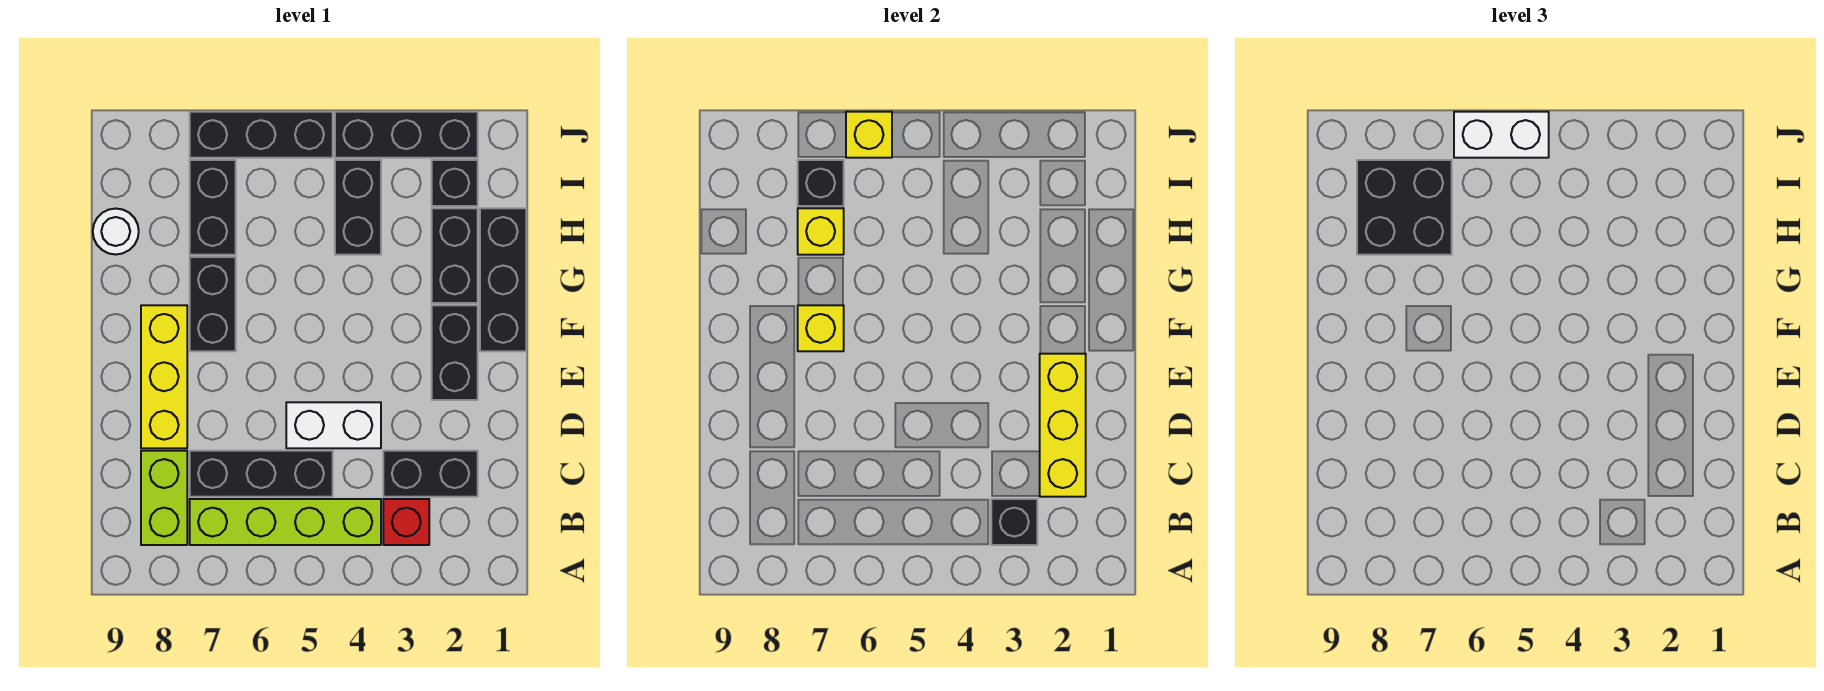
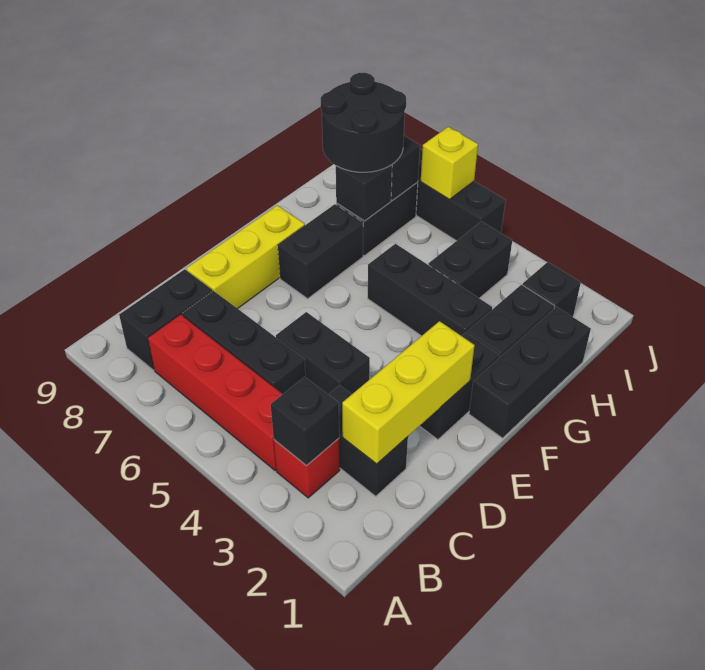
lime brick B4:B7 level 1 -> red brick B4:B7 level 1
lime brick B8:C8 level 1 -> black brick B8:C8 level 1
white brick D4:D5 level 1 -> black brick D4:D5 level 1
yellow brick F7 level 2 -> none
yellow brick H7 level 2 -> black brick H7 level 2
black brick H7:I8 level 3 -> black round brick H7:I8 level 3
white round brick H9 level 1 -> none
black brick J2:J4 level 1 -> black brick G3:G5 level 1
white brick J5:J6 level 3 -> none

